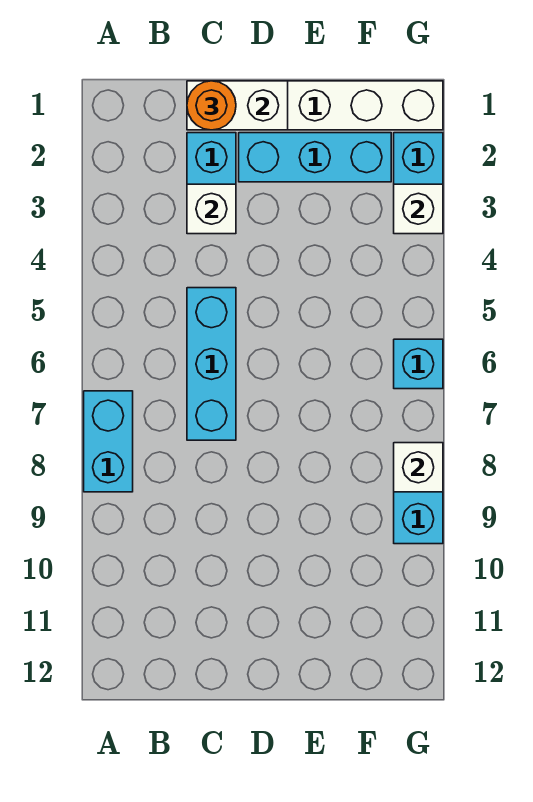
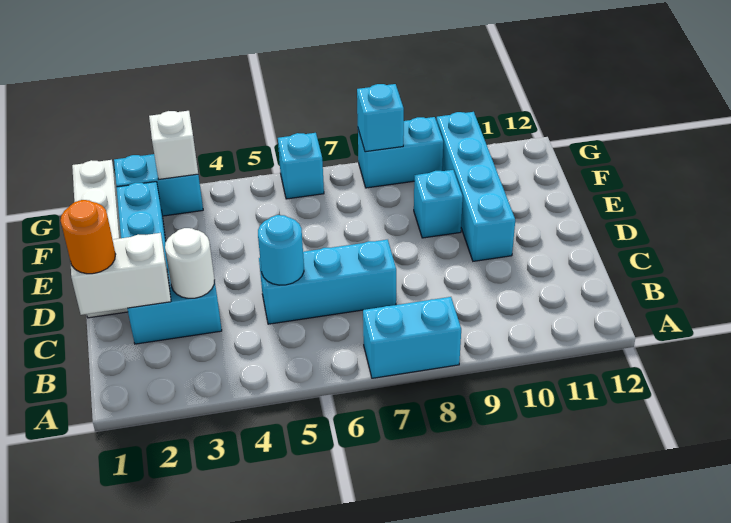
white brick C1:D1 level 2 -> white brick C1:C2 level 2
white brick C3 level 2 -> white round brick C3 level 2
none -> cyan round brick C5 level 2
none -> cyan brick D10:G10 level 1
none -> cyan brick E9 level 1
white brick G8 level 2 -> cyan brick G8 level 2

